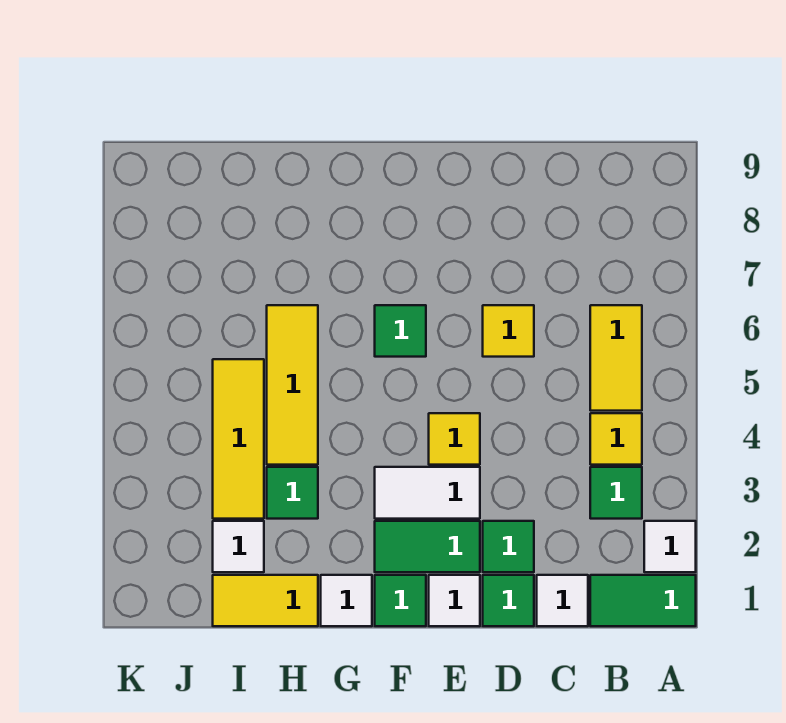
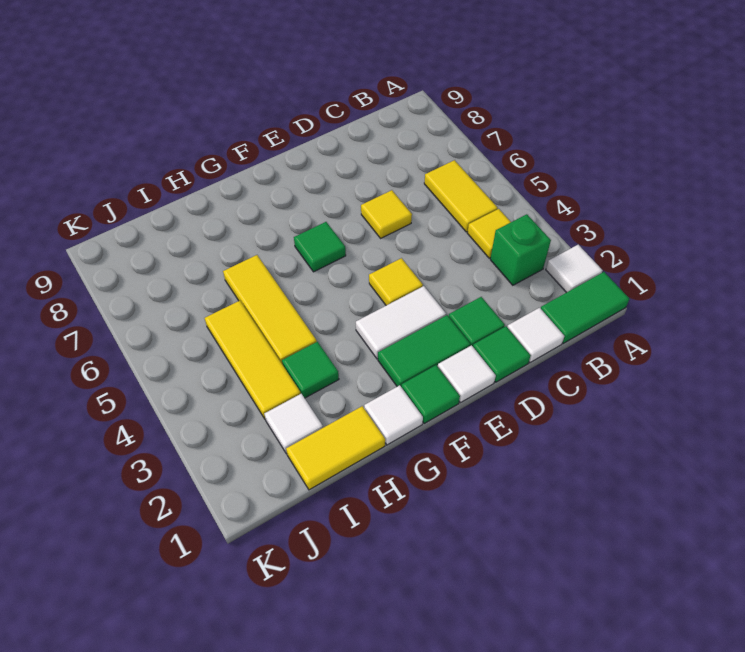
green tile B3 level 1 -> green brick B3 level 1

